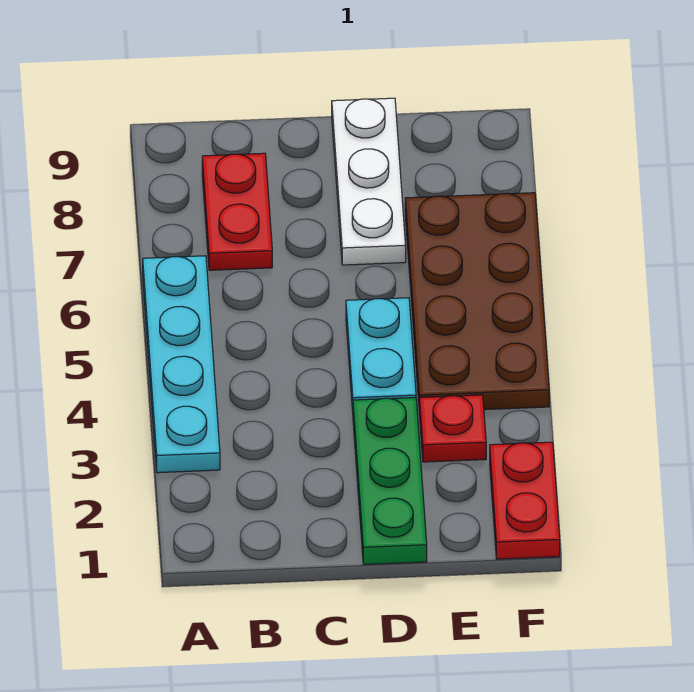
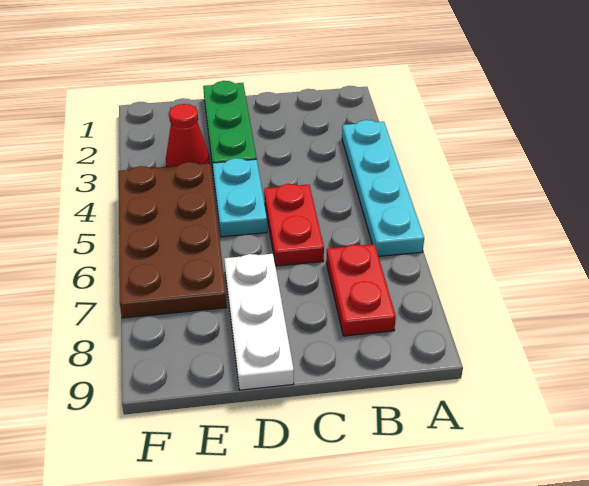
red plate E3 level 1 -> red cone E3 level 1
red plate F1:F2 level 1 -> red plate C5:C6 level 1

